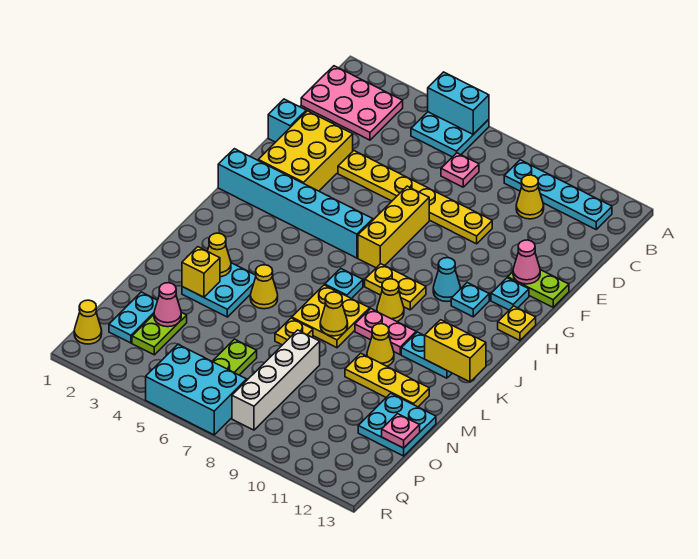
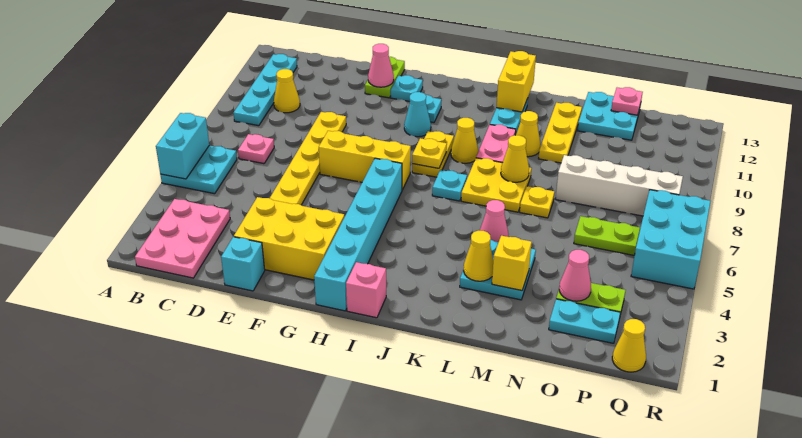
yellow plate H13 level 1 -> yellow plate I8 level 2
none -> pink brick I1 level 1
yellow cone L5 level 1 -> pink cone L5 level 1

